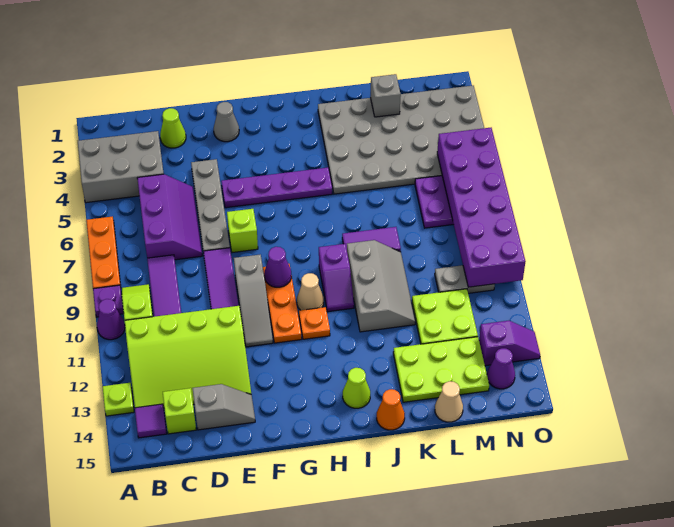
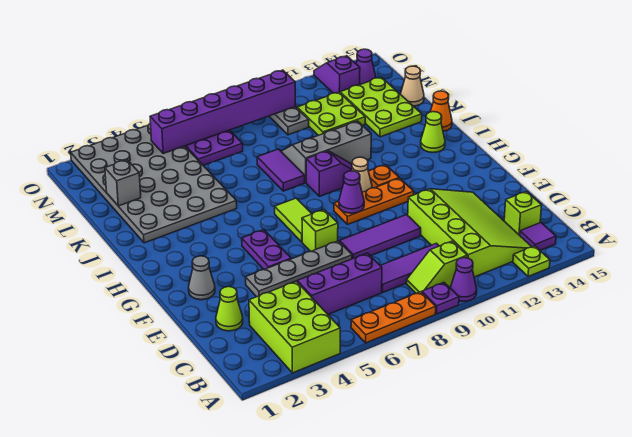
grey brick A3:C4 level 1 -> lime brick A3:C4 level 1
grey slope D14:E14 level 1 top D -> none
purple plate F5:I5 level 1 -> purple plate F5:G5 level 1
grey slope F9:F11 level 1 top 9 -> none
none -> lime tile G7:H7 level 1
purple brick N5:O10 level 2 -> purple brick N5:N10 level 2

